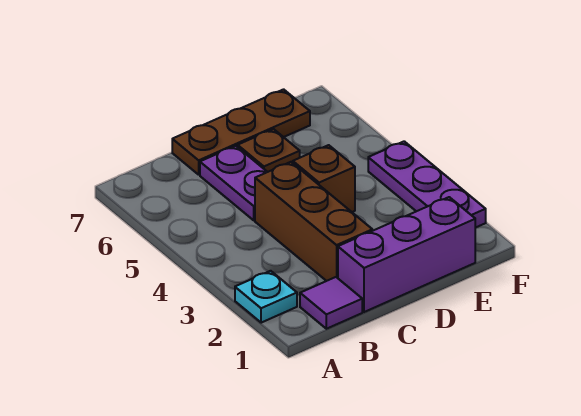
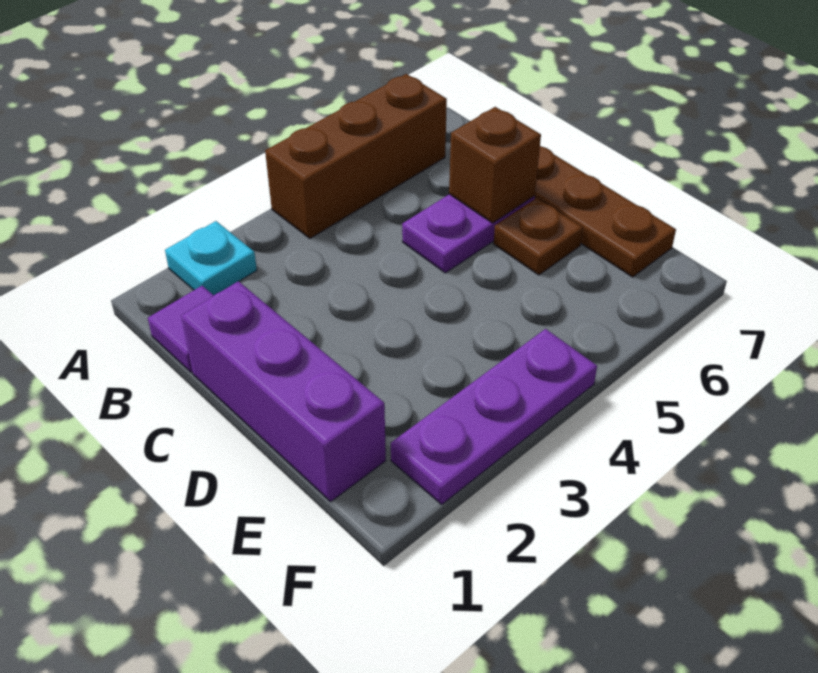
brown brick C2:C4 level 1 -> brown brick A4:A6 level 1
brown brick D4 level 1 -> brown brick C6 level 2

